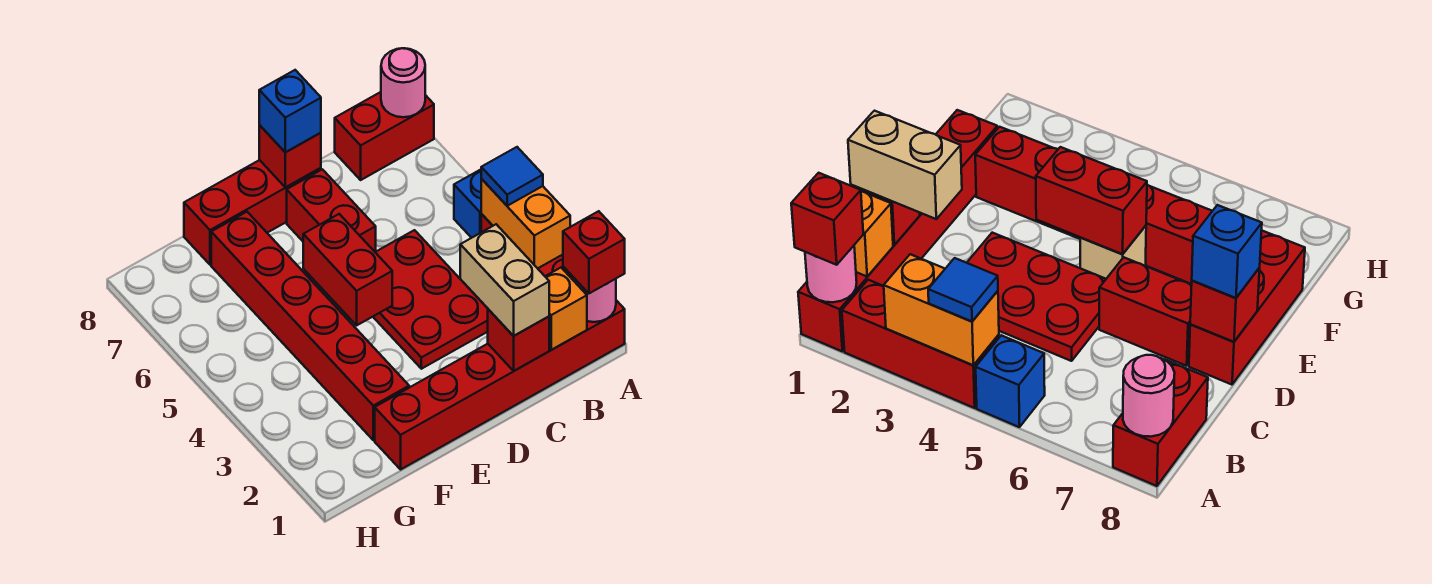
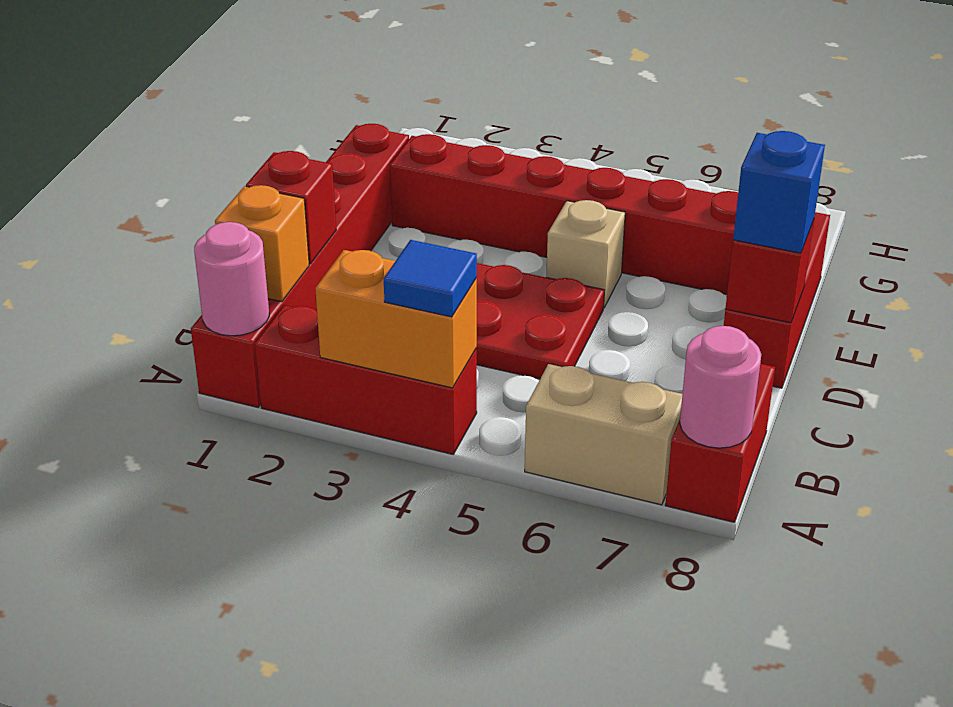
red brick A1 level 3 -> none
blue brick A5 level 1 -> none
tan brick C1:C2 level 3 -> tan brick A6:A7 level 1
red brick D6:D7 level 1 -> none
red brick E4:E5 level 2 -> none

